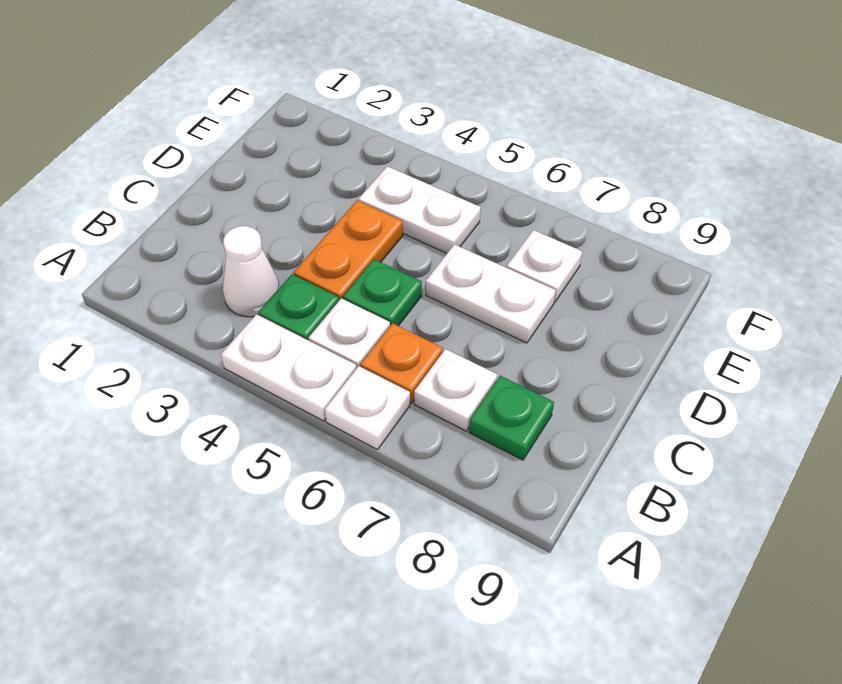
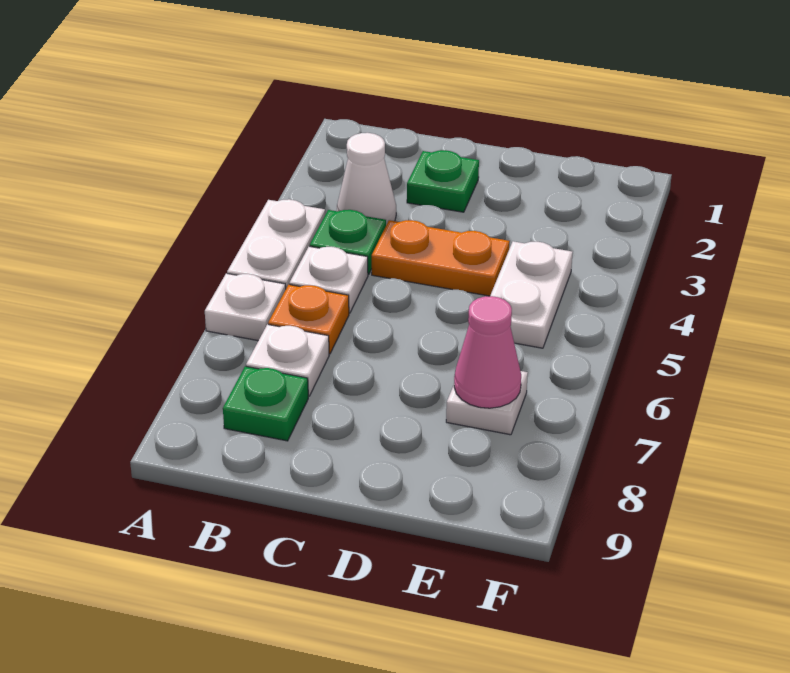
green plate C5 level 1 -> green plate C2 level 1
white plate D6:D7 level 1 -> none
none -> pink cone E7 level 2

